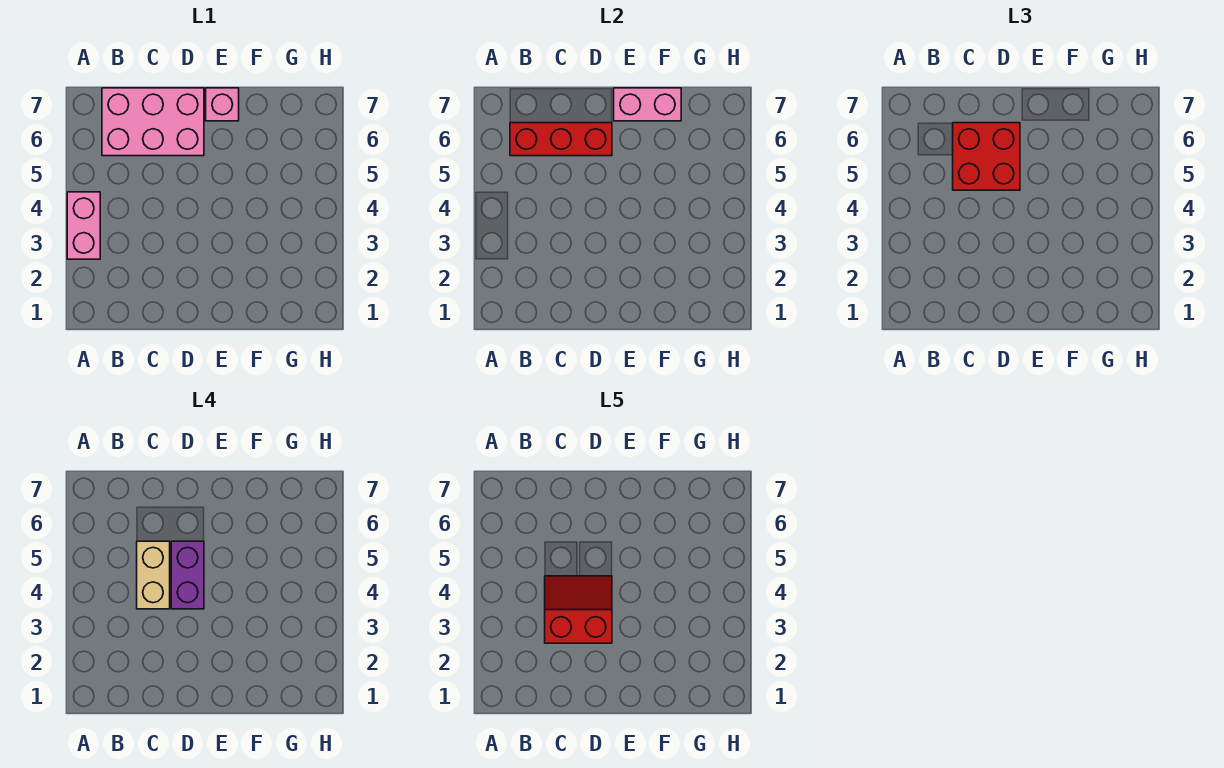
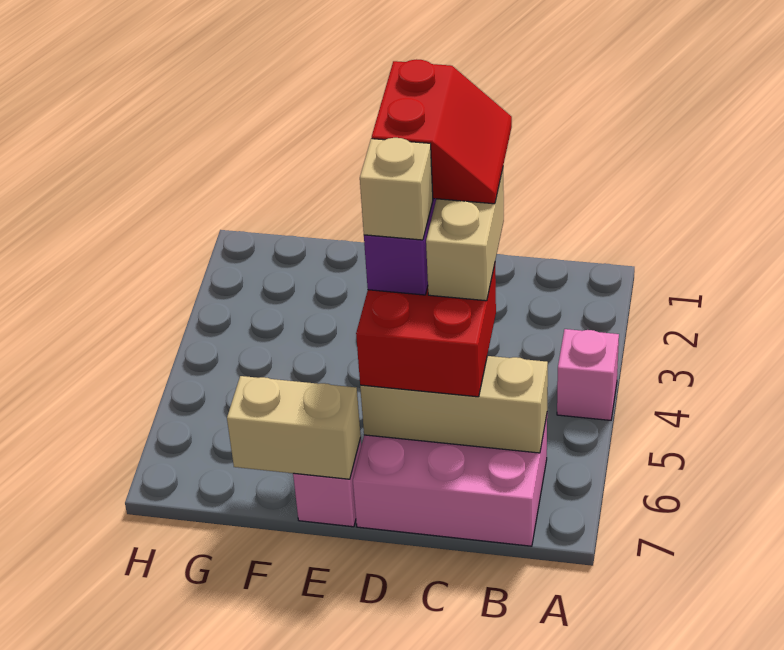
pink brick A3:A4 level 1 -> pink brick A4 level 1
red brick B6:D6 level 2 -> tan brick B6:D6 level 2
red slope C3:D4 level 5 top 3 -> red slope C3:D4 level 5 top D
none -> tan brick D5 level 5
pink brick E7:F7 level 2 -> tan brick E7:F7 level 2

